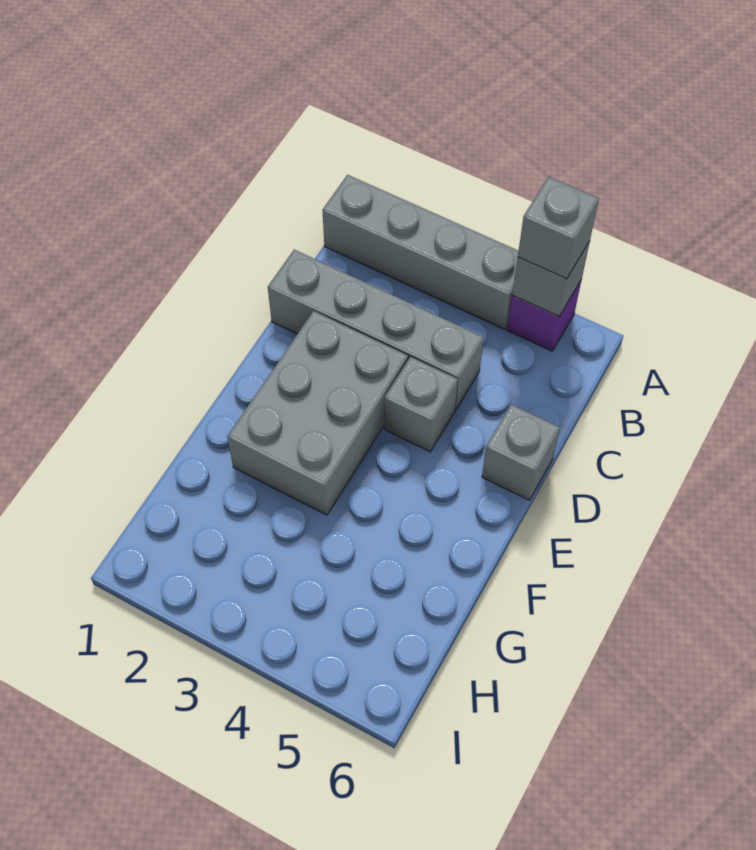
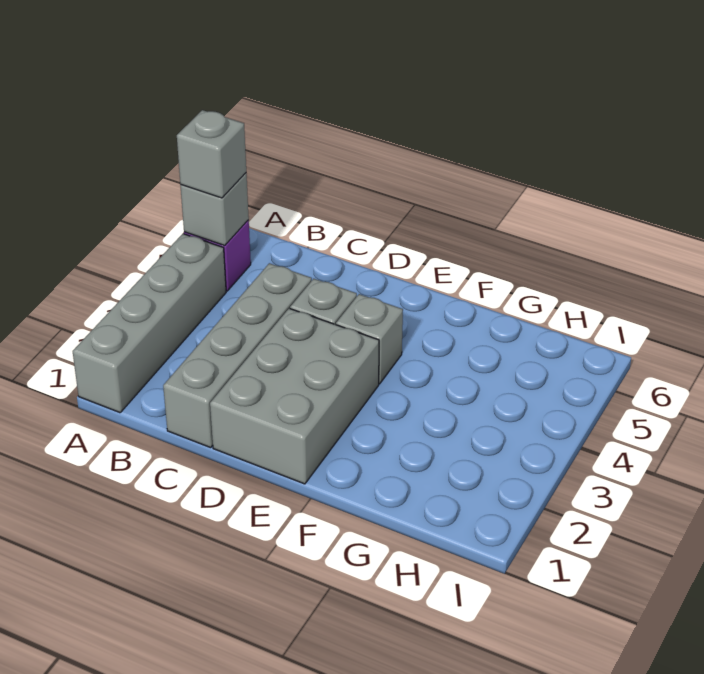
grey brick D2:F3 level 1 -> grey brick D1:E3 level 1
grey brick D6 level 1 -> grey brick E4 level 1

